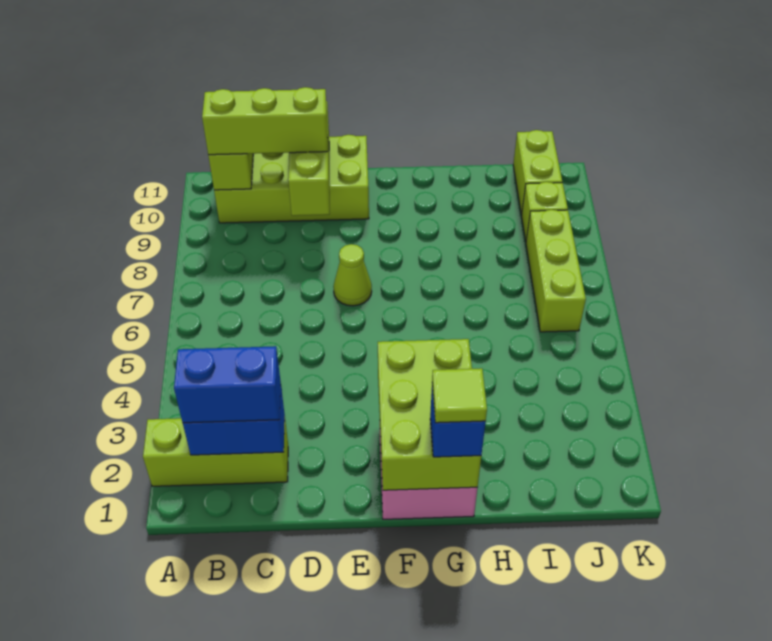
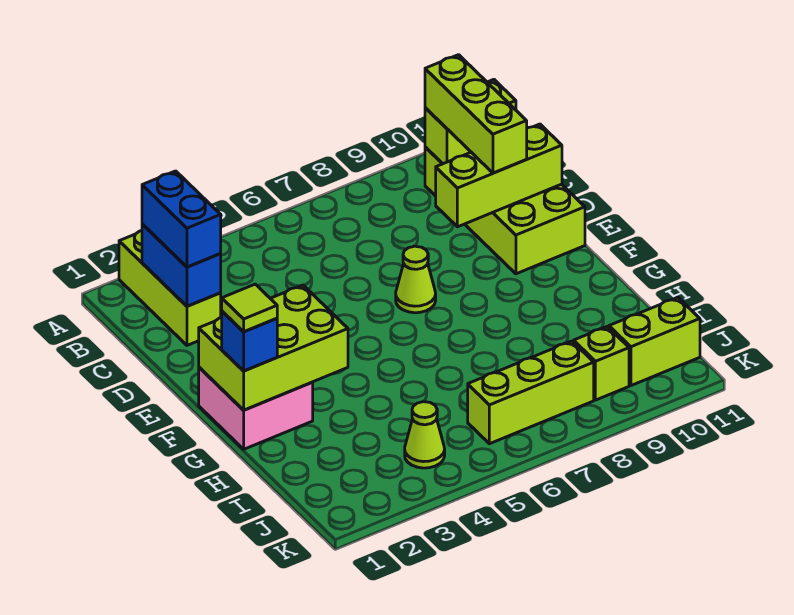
none -> lime cone J4 level 1

